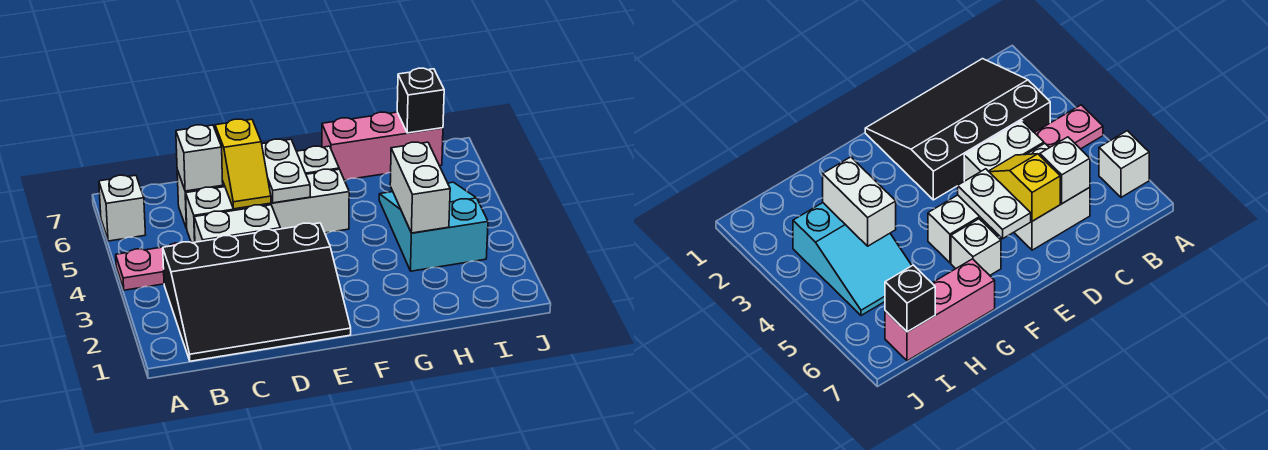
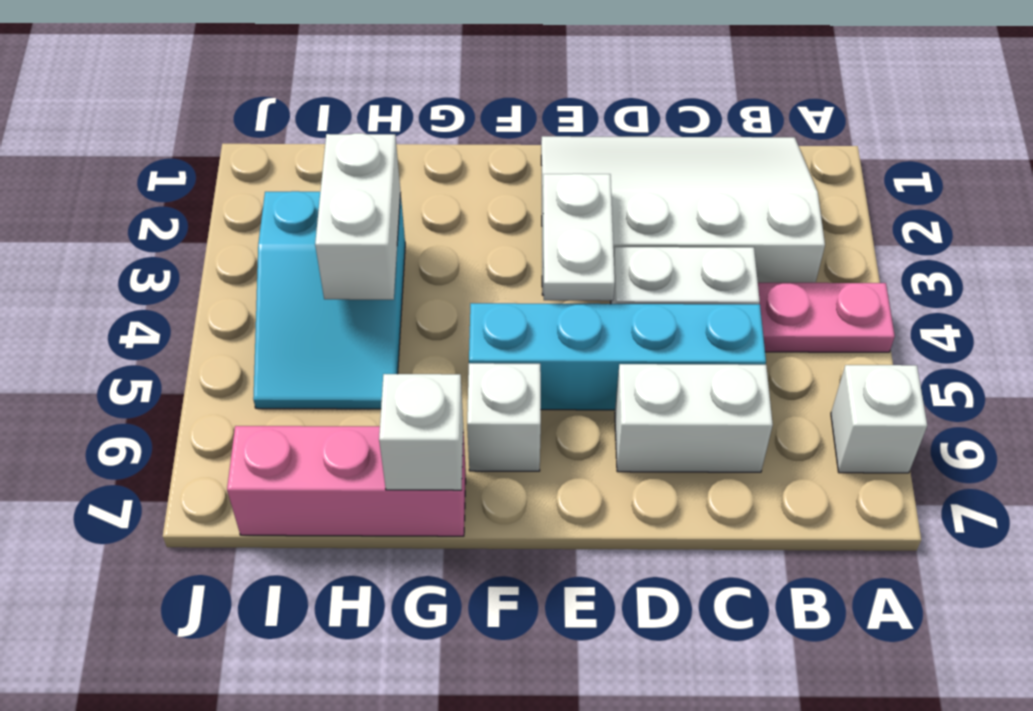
black slope B1:E3 level 1 top 3 -> white slope B1:E3 level 1 top 3
white brick C5:F5 level 1 -> cyan brick C5:F5 level 1
white brick C6 level 2 -> white brick G7 level 2
yellow slope D5:D6 level 2 top 6 -> none
white plate E5:E6 level 2 -> white plate E3:E4 level 2
black brick I7 level 2 -> none

